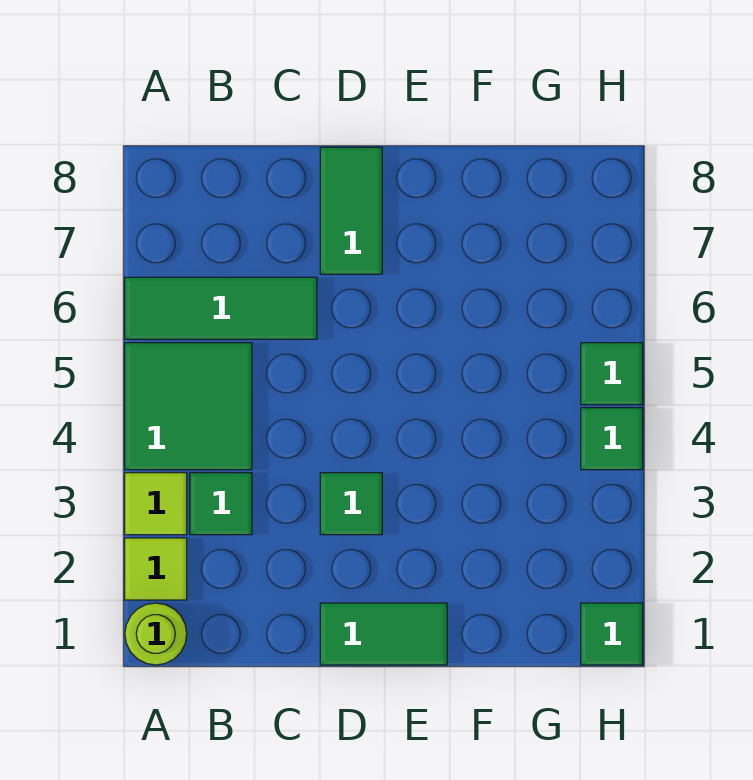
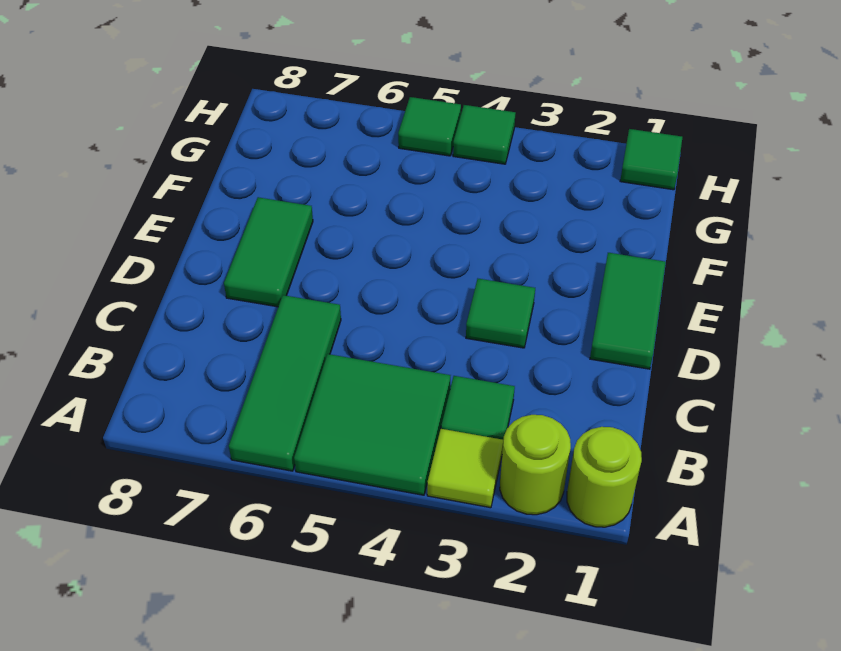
lime tile A2 level 1 -> lime round brick A2 level 1
green tile D7:D8 level 1 -> green tile D7:E7 level 1

